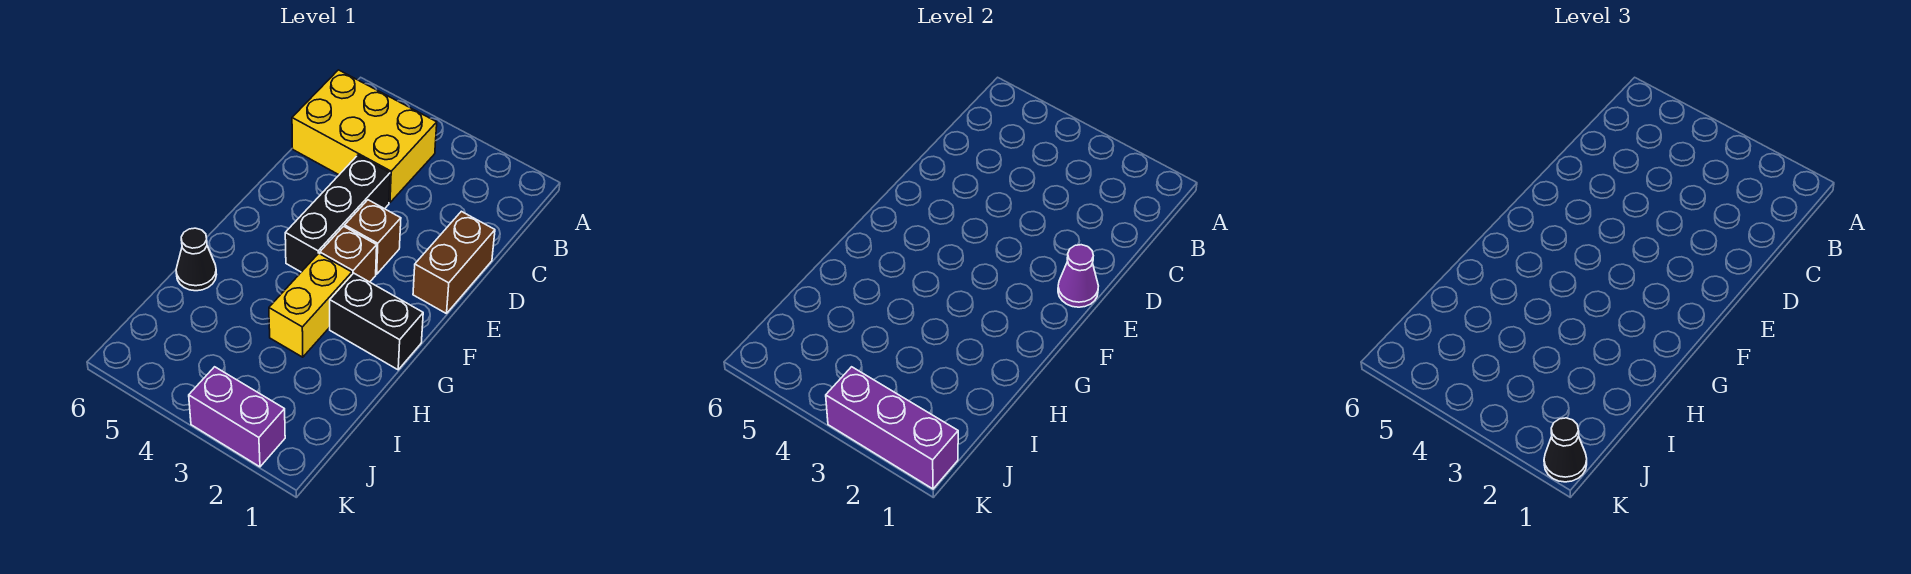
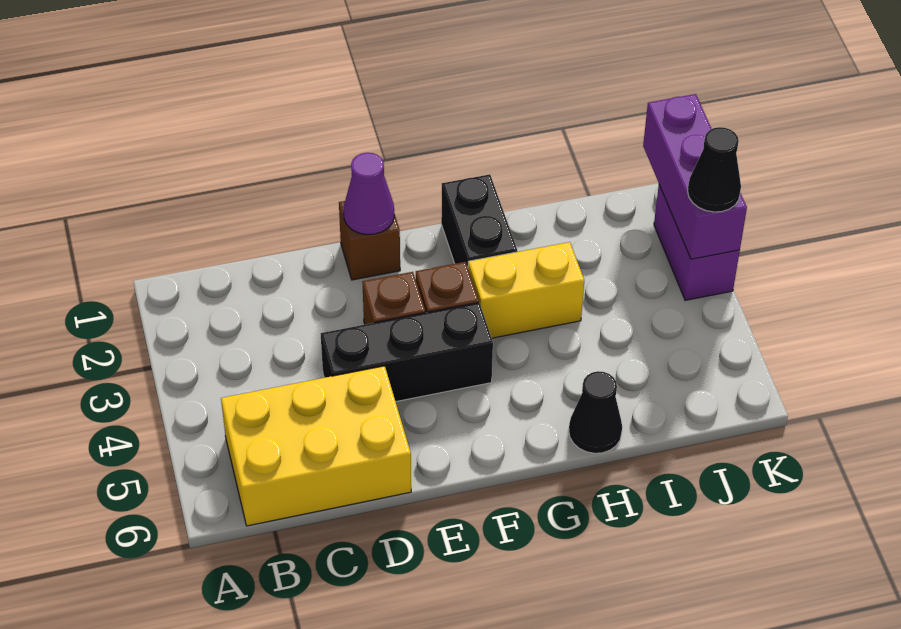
yellow brick B4:C6 level 1 -> yellow brick B5:D6 level 1
brown brick D1:E1 level 1 -> brown brick E1 level 1
black cone K1 level 3 -> black cone K3 level 3

